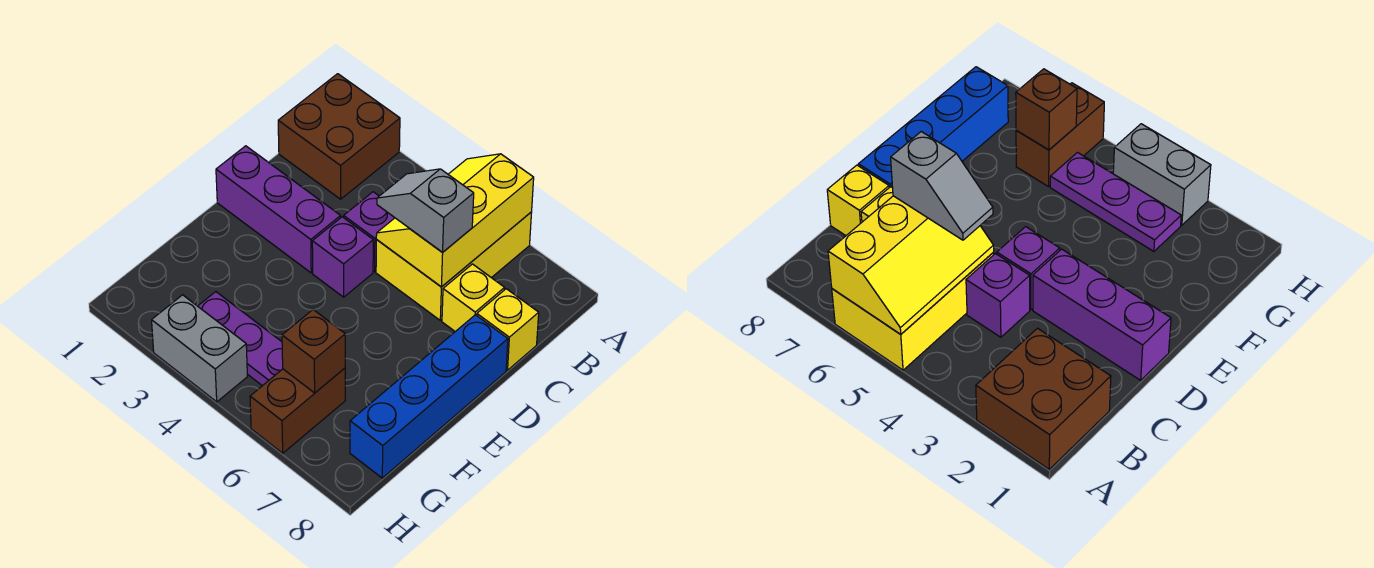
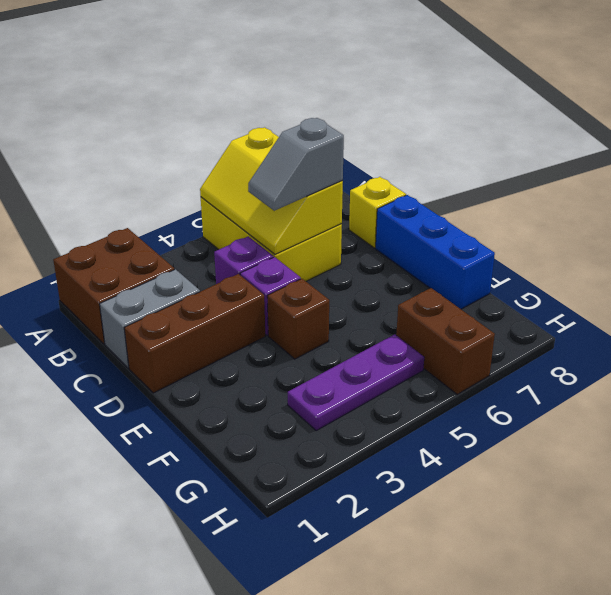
yellow brick C7 level 1 -> none
purple brick D1:D3 level 1 -> brown brick D1:D3 level 1
blue brick D8:G8 level 1 -> blue brick D8:F8 level 1
brown brick G6 level 2 -> brown brick E4 level 1
grey brick H3:H4 level 1 -> grey brick C1:C2 level 1

